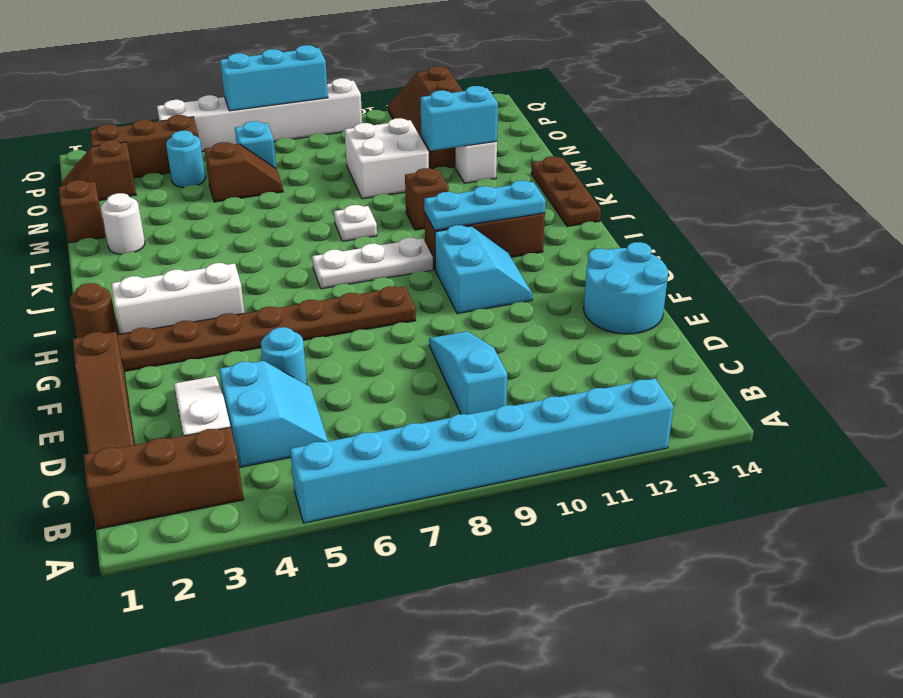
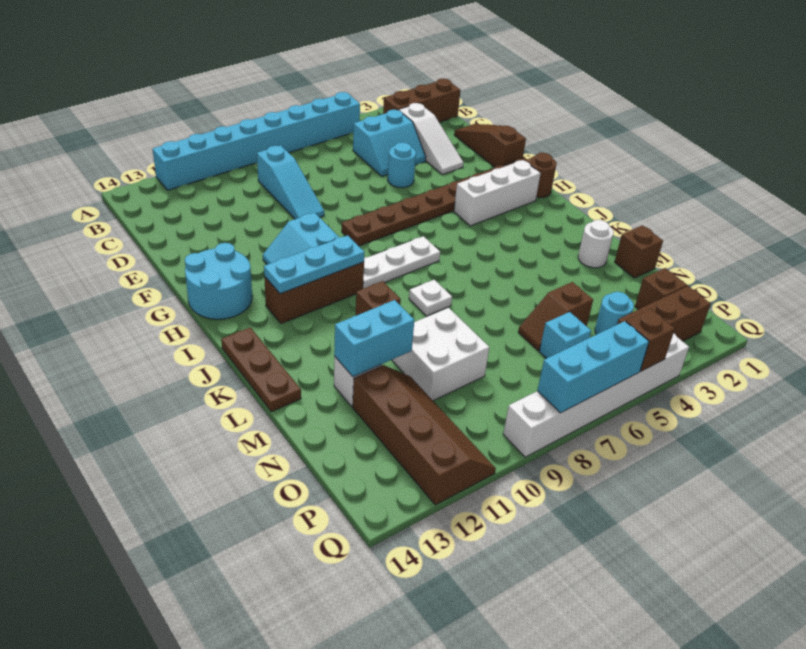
cyan slope C4:D5 level 1 top 4 -> cyan slope C4:D5 level 1 top C
cyan round brick E13:F14 level 1 -> cyan round brick G13:H14 level 1
none -> brown brick Q5 level 2

